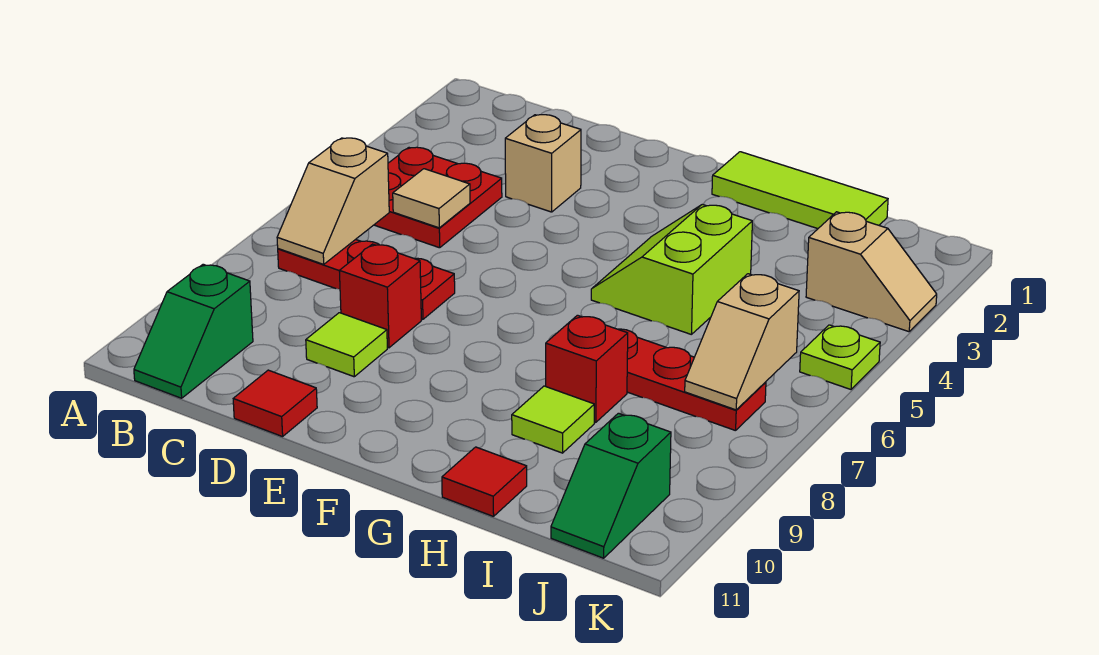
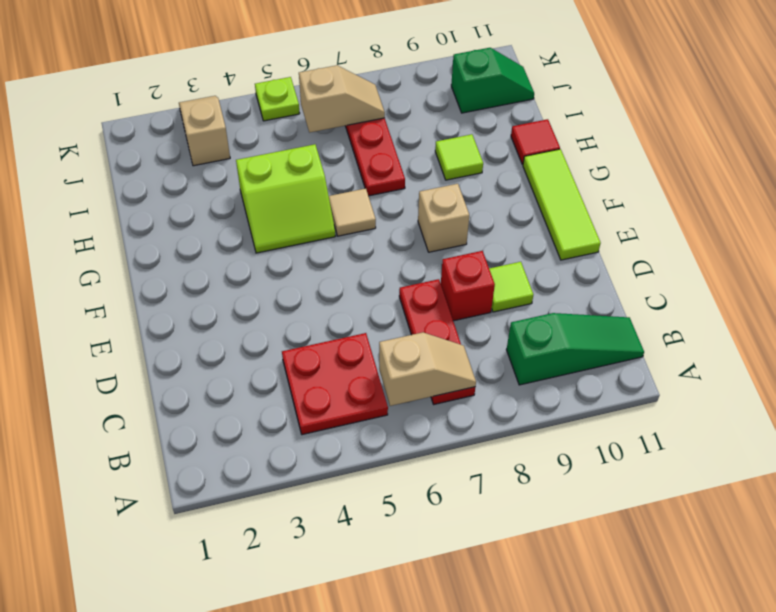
green slope B10:B11 level 1 top 10 -> green slope B9:B11 level 1 top 9
tan tile C5 level 2 -> tan tile G6 level 1
tan brick D3 level 1 -> tan brick F8 level 1
red tile D11 level 1 -> none
lime tile G1:I1 level 1 -> lime tile E11:G11 level 1
red brick H8 level 1 -> none

